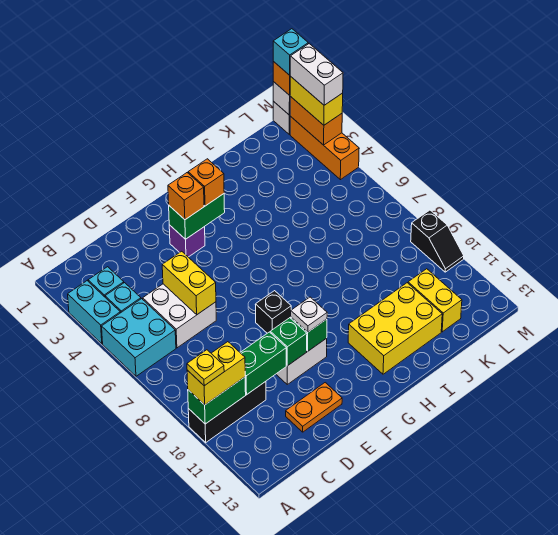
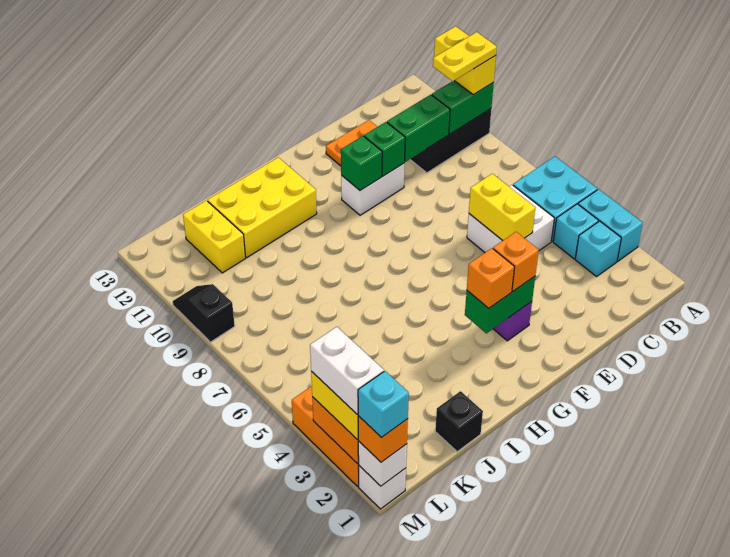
yellow brick A10:B10 level 3 -> yellow brick A10:A11 level 3
yellow plate A10 level 4 -> yellow plate A10:B10 level 4
black brick F8 level 1 -> black brick J1 level 1
white plate F10 level 3 -> none

